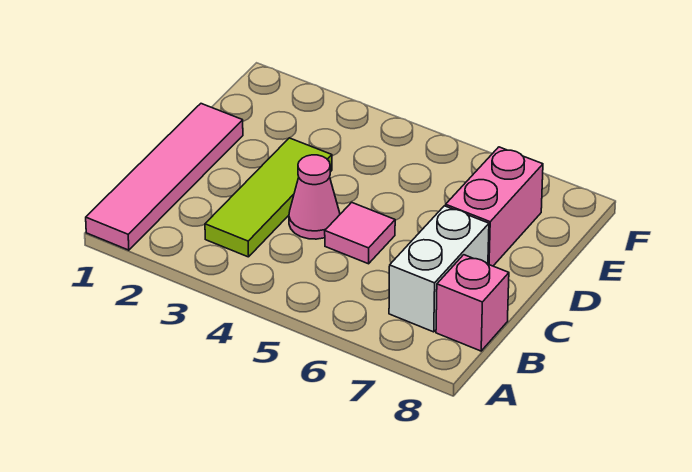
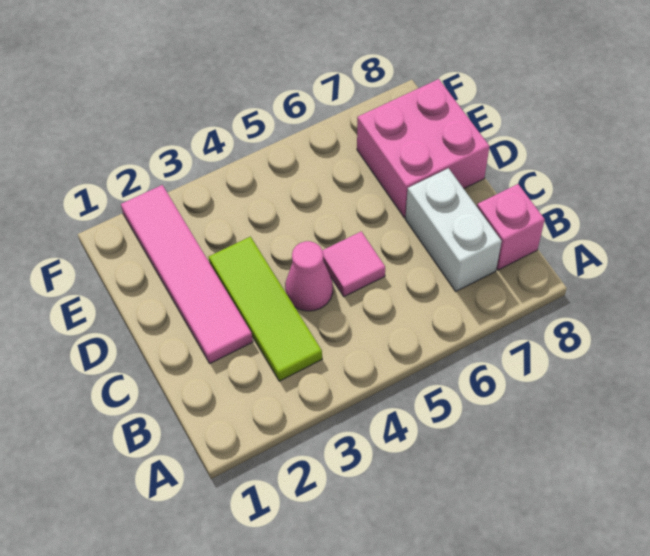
pink tile A1:D1 level 1 -> pink tile C2:F2 level 1
pink brick D7:E7 level 1 -> pink brick D7:E8 level 1

